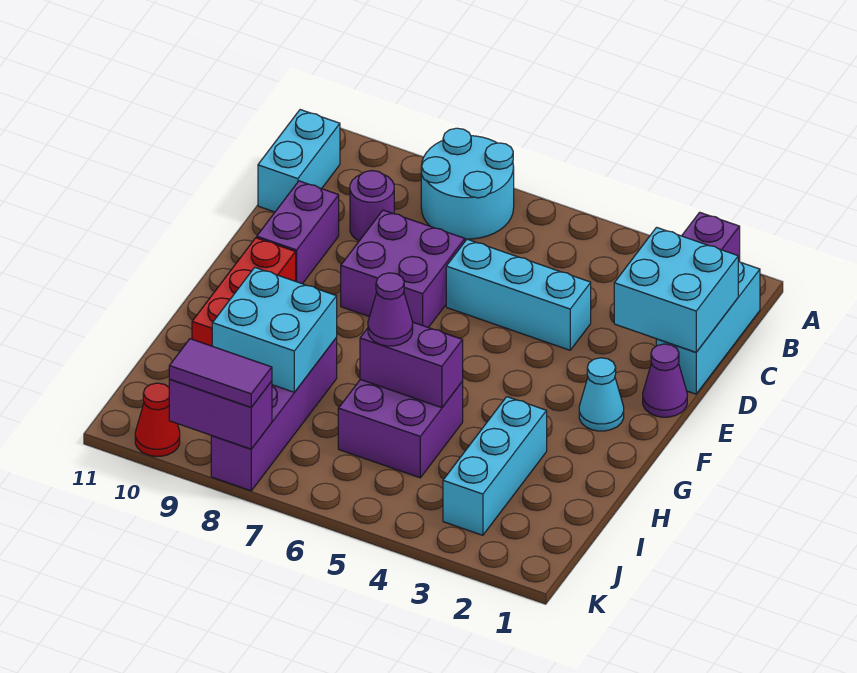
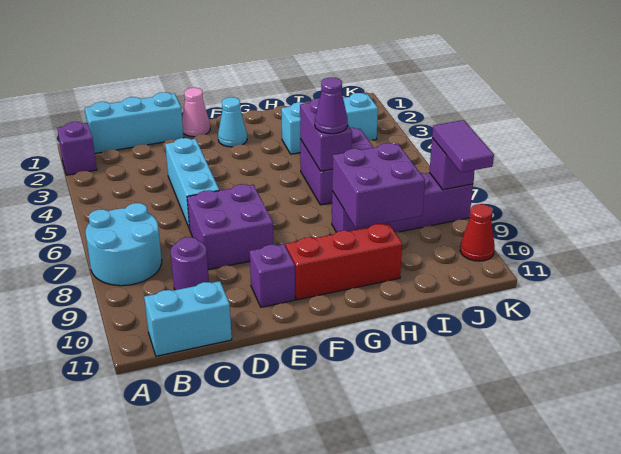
cyan brick C1:D2 level 2 -> none
purple brick D10:E10 level 1 -> purple brick E10 level 1
purple cone E1 level 1 -> pink cone E1 level 1
cyan brick H8:I9 level 2 -> purple brick H8:I9 level 2
purple brick K8:K9 level 2 -> purple brick K8 level 2

